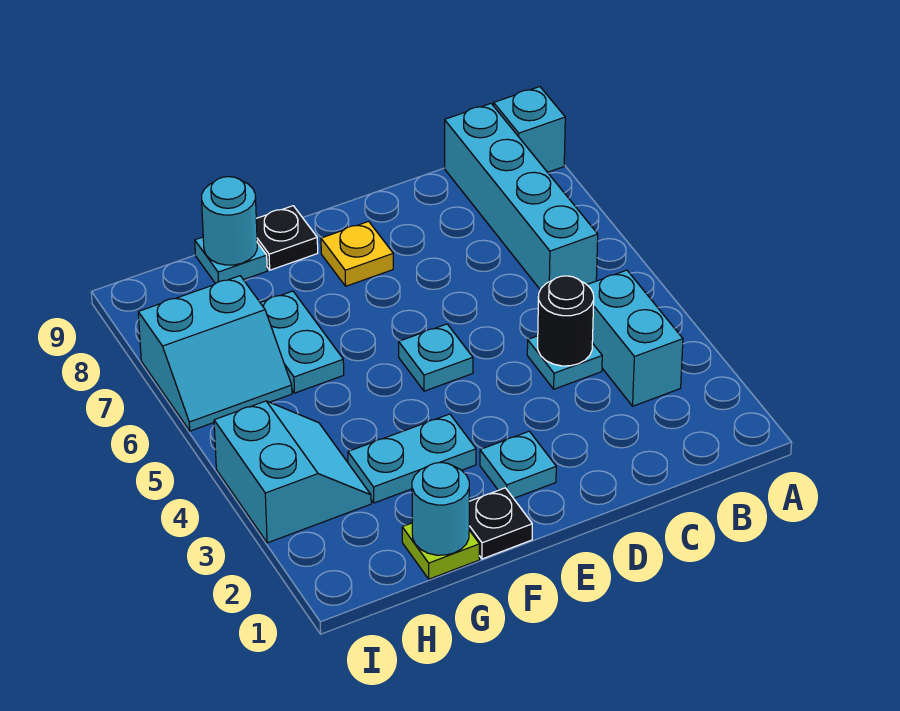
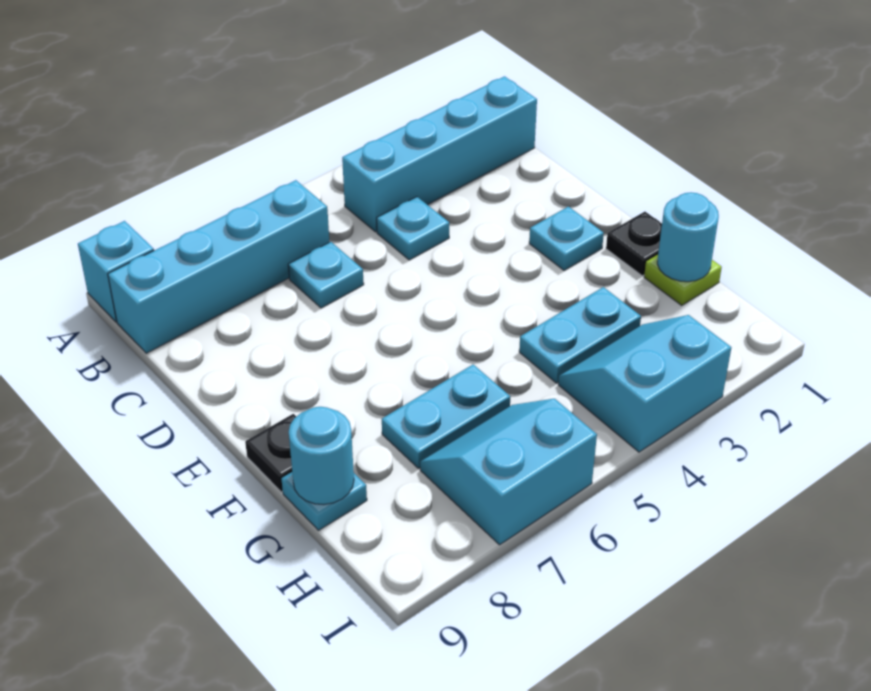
cyan brick B3:B4 level 1 -> cyan brick B1:B4 level 1
black round brick C4 level 2 -> none
cyan plate E5 level 1 -> cyan plate C6 level 1
yellow plate E8 level 1 -> none
cyan plate F3:G3 level 1 -> cyan plate G3:G4 level 1
cyan slope H6:I7 level 1 top 7 -> cyan slope H6:I7 level 1 top I

